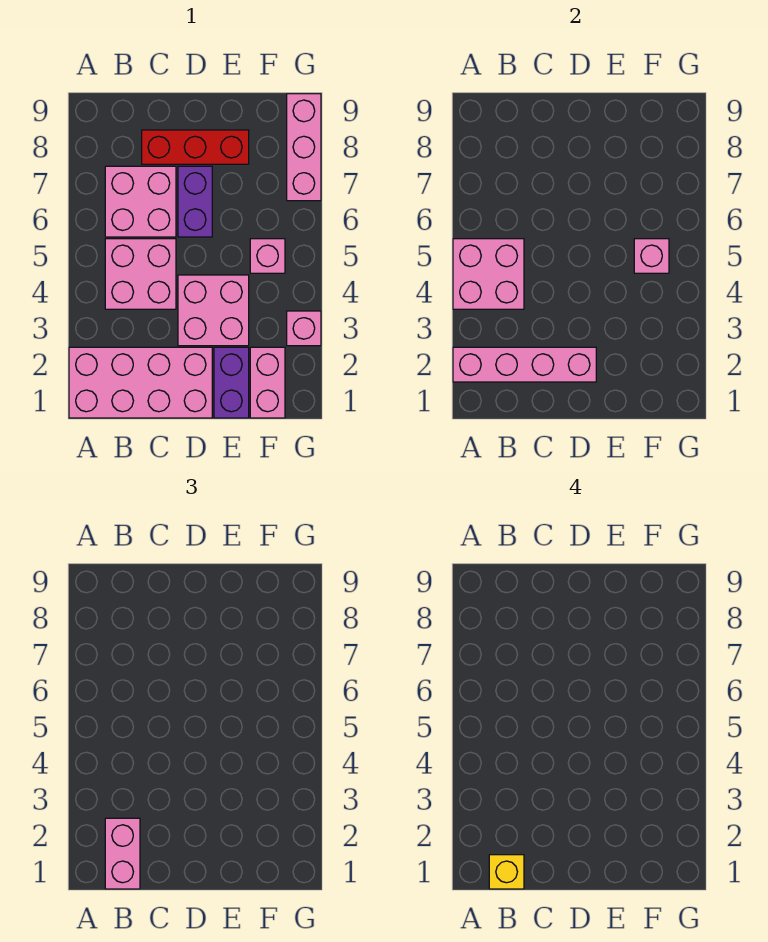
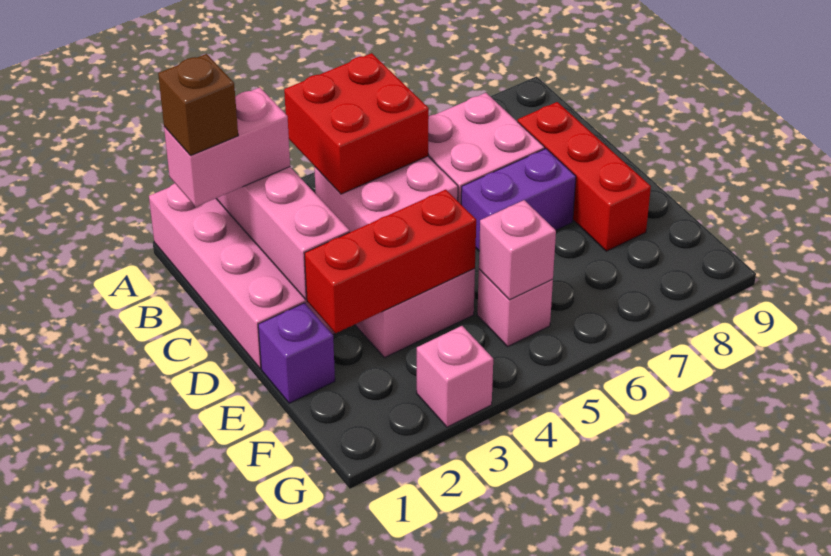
pink brick A4:B5 level 2 -> red brick A4:B5 level 2
yellow brick B1 level 4 -> brown brick B1 level 4
purple brick E1:E2 level 1 -> purple brick E1 level 1
none -> red brick E2:E4 level 2
pink brick F1:F2 level 1 -> none
pink brick G7:G9 level 1 -> none

